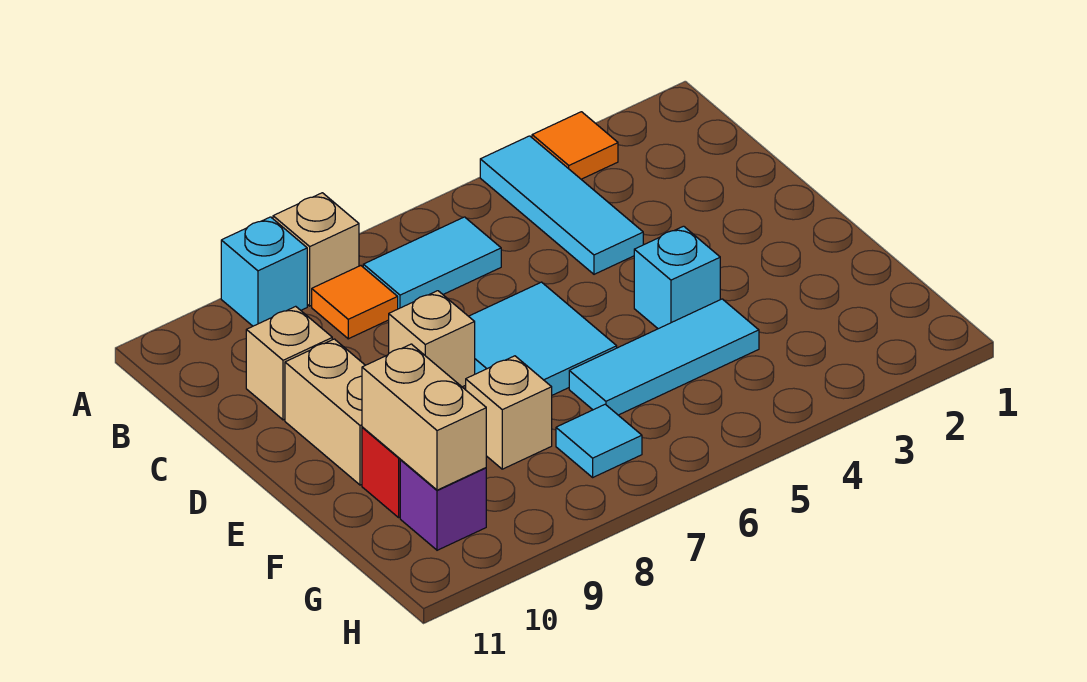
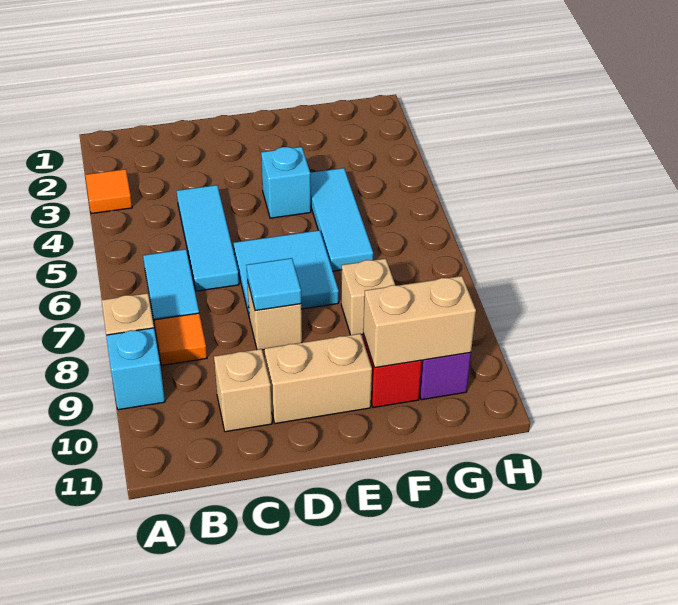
cyan tile A4:C4 level 1 -> cyan tile C4:C6 level 1
cyan tile G7 level 1 -> cyan tile D8 level 2

